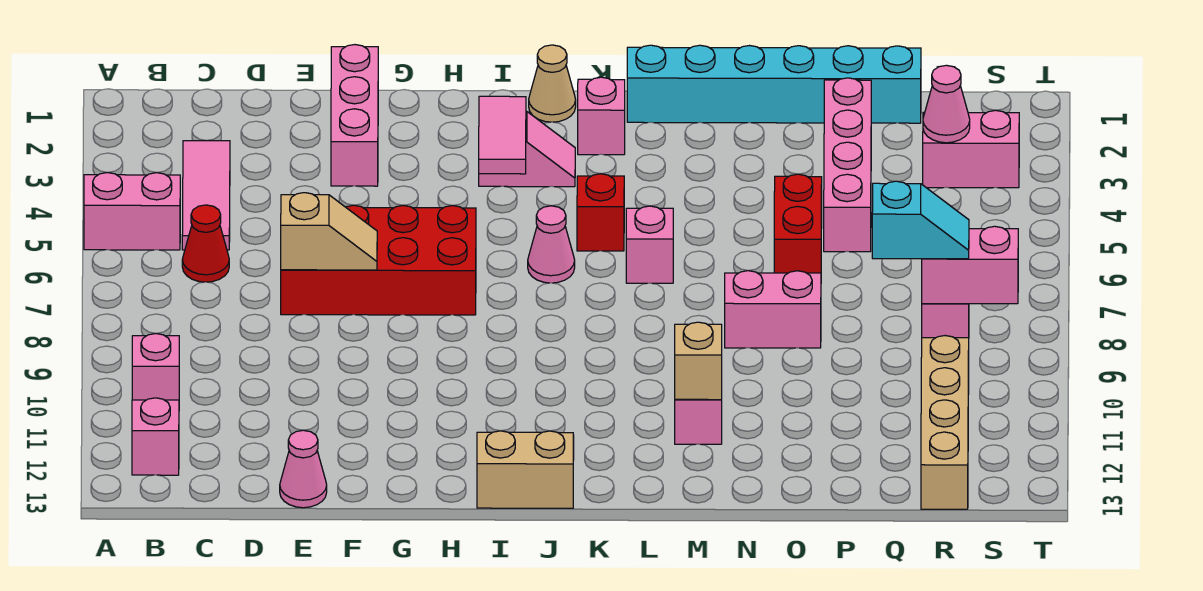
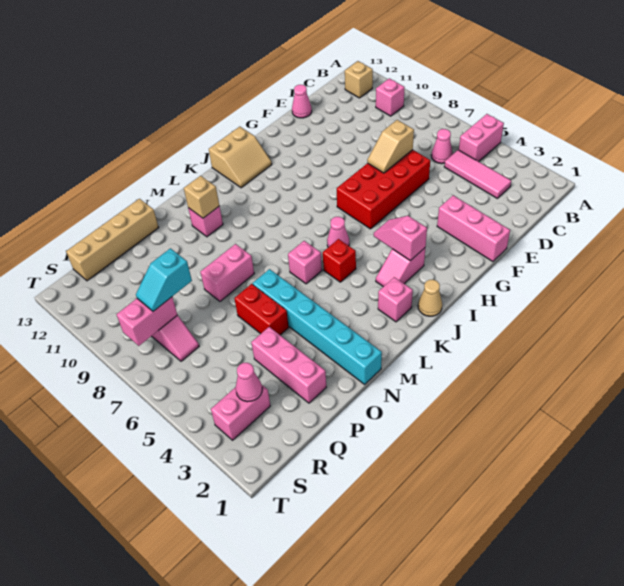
pink brick B12 level 1 -> tan brick B12 level 1
red cone C6 level 1 -> pink cone C6 level 1
pink tile I3:I4 level 2 -> pink slope I3:I4 level 2 top 3
cyan brick L1:Q1 level 1 -> cyan brick N1:N6 level 1
pink brick P2:P5 level 1 -> pink brick P2:P4 level 1
tan brick R10:R13 level 1 -> tan brick O13:R13 level 1

